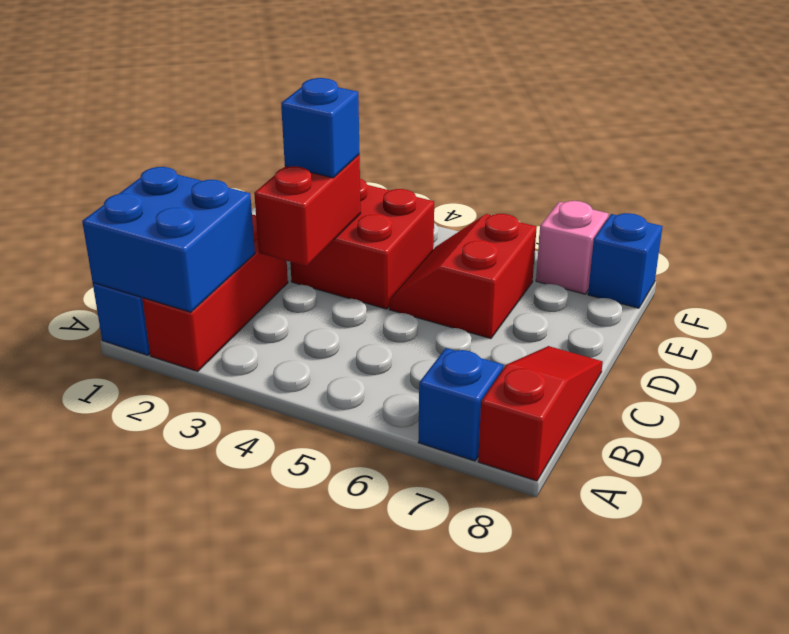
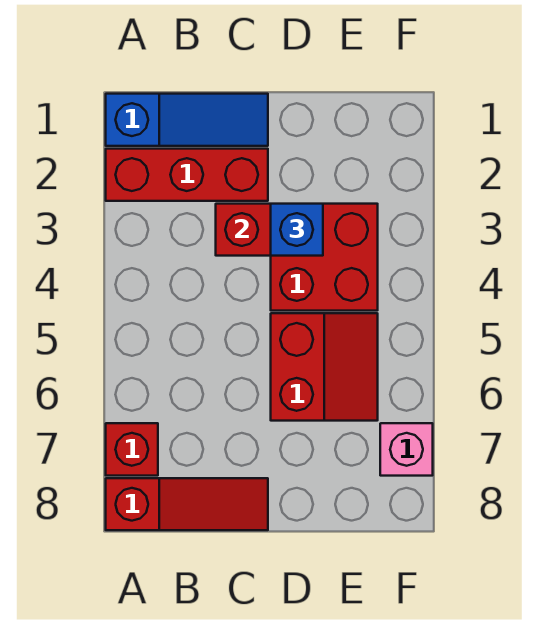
blue brick A1:B2 level 2 -> none
blue brick A7 level 1 -> red brick A7 level 1
red slope D5:E6 level 1 top 6 -> red slope D5:E6 level 1 top D
blue brick F8 level 1 -> none

